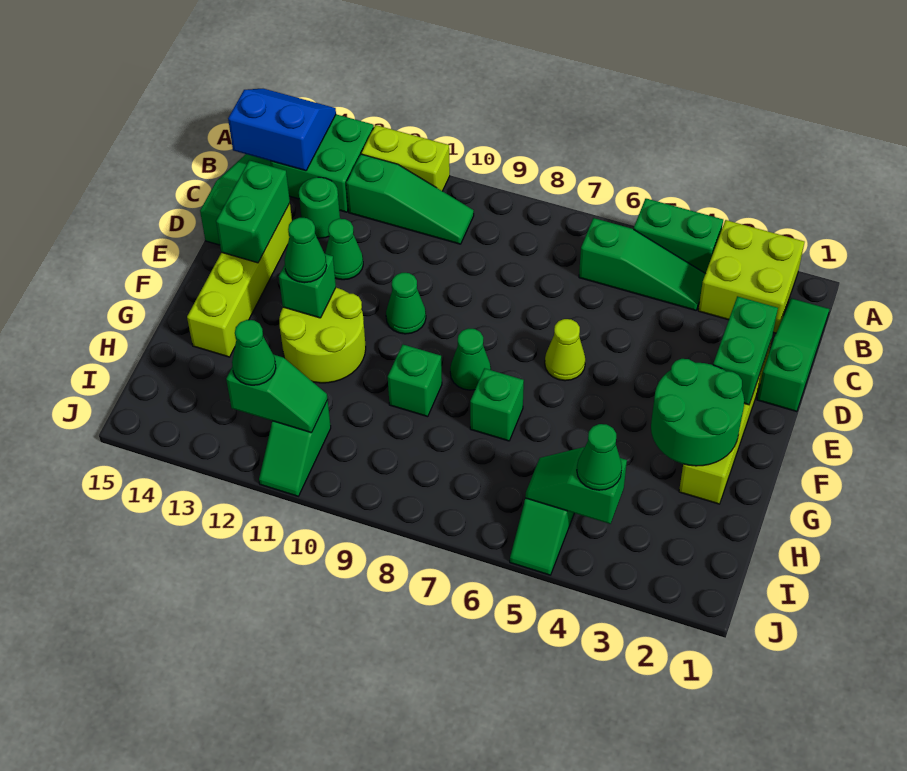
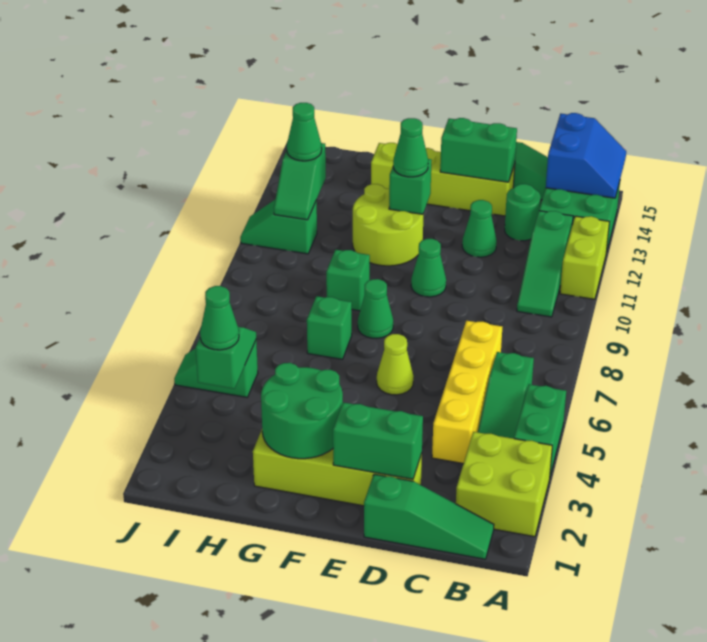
none -> yellow brick C4:C7 level 1

